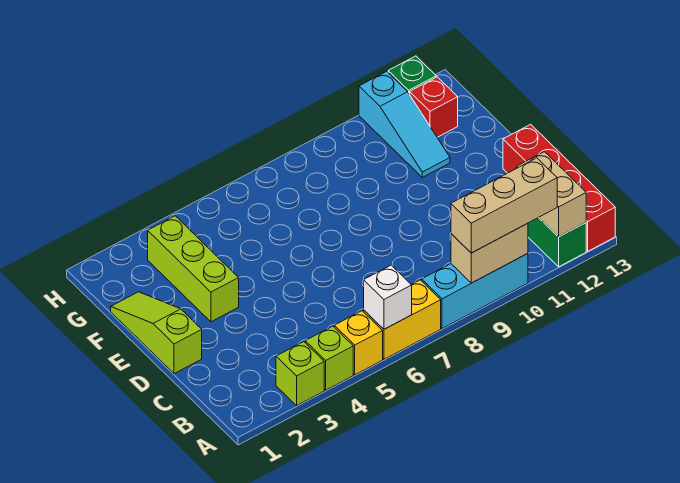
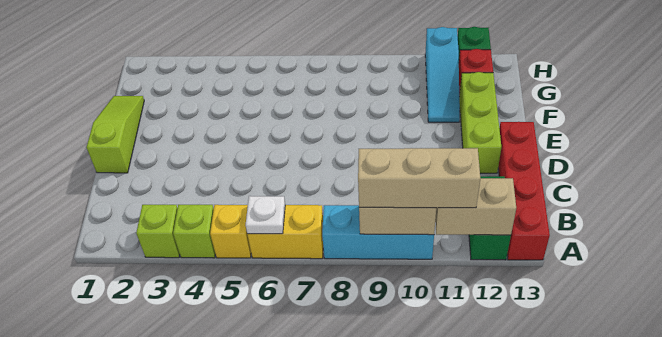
white brick A6 level 2 -> white plate A6 level 2
tan brick A12:B12 level 2 -> tan brick A11:A12 level 2
lime brick E3:G3 level 1 -> lime brick D12:F12 level 1

